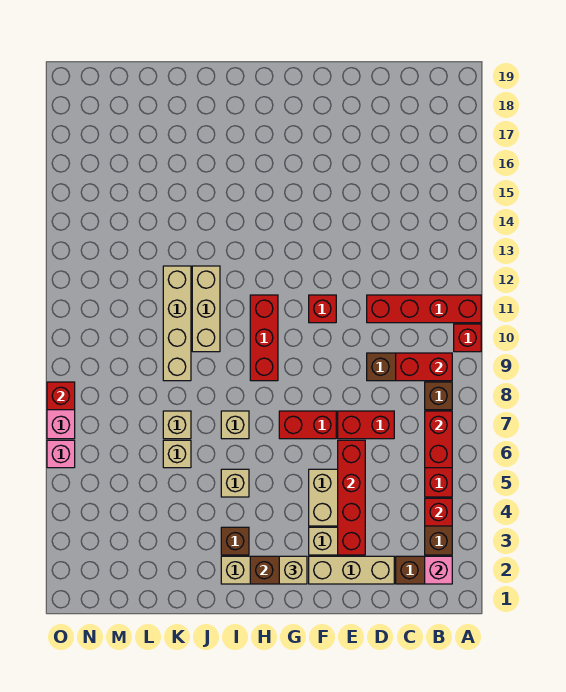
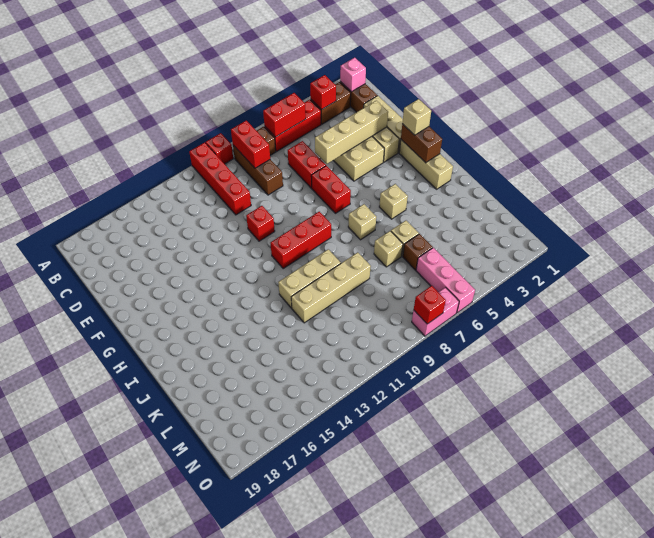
red brick E3:E6 level 2 -> tan brick E3:E6 level 2
brown brick I3 level 1 -> brown brick L6 level 1
pink brick O6 level 1 -> pink brick M6:O6 level 1

